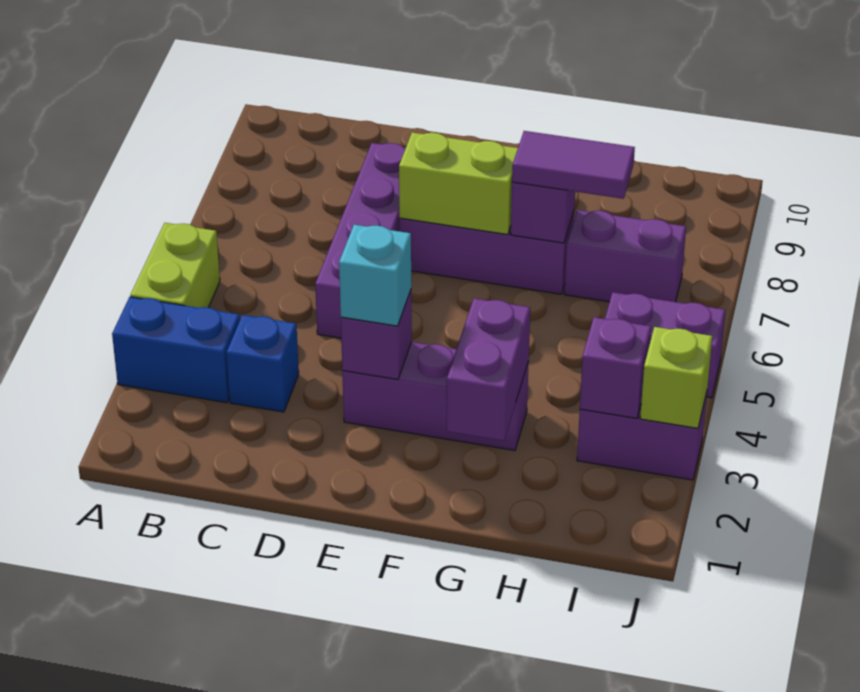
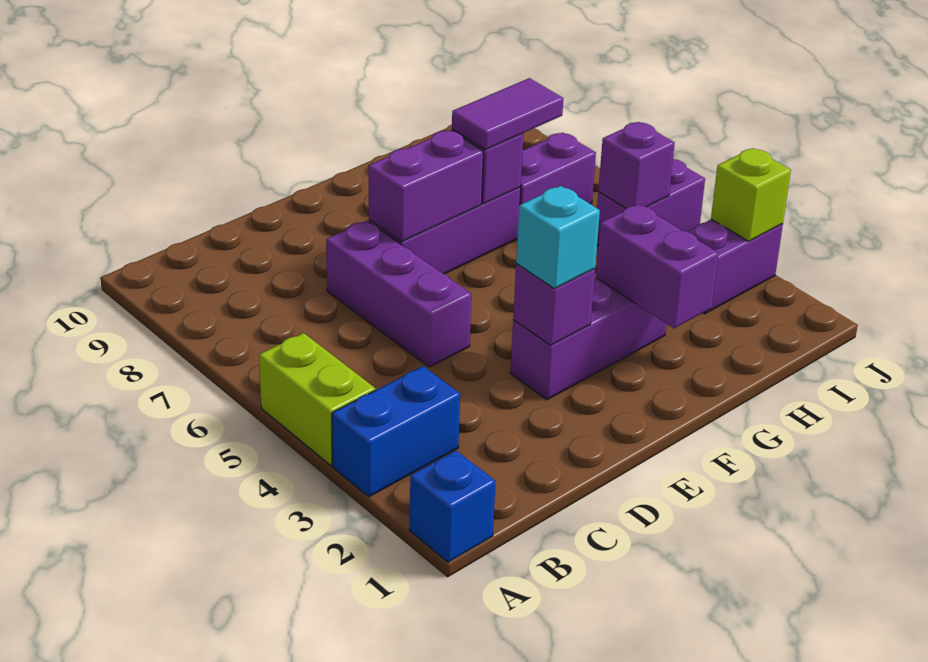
blue brick C3 level 1 -> blue brick A1 level 1
purple brick D5:D8 level 1 -> purple brick D5:D7 level 1
lime brick E7:F7 level 2 -> purple brick E7:F7 level 2
purple brick I3 level 2 -> purple brick I5 level 2

